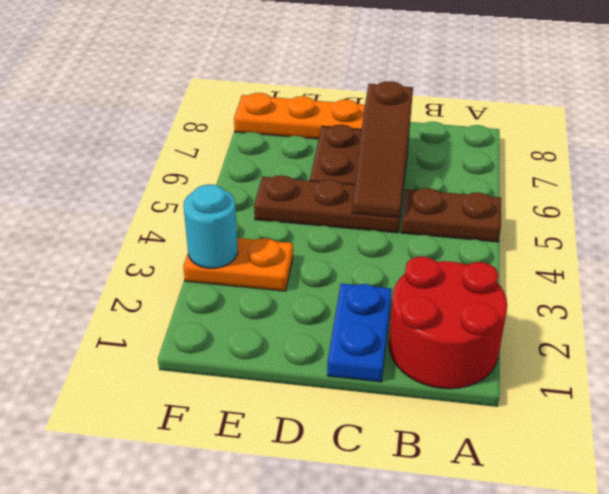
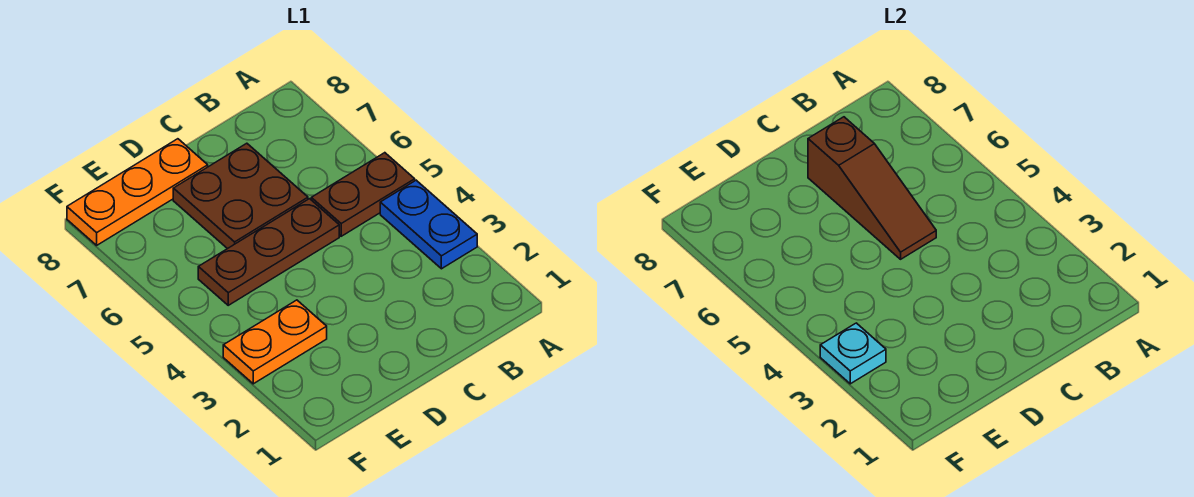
red round brick A1:B2 level 1 -> none
blue plate C1:C2 level 1 -> blue plate A3:A4 level 1
cyan round brick F3 level 2 -> cyan plate F3 level 2

